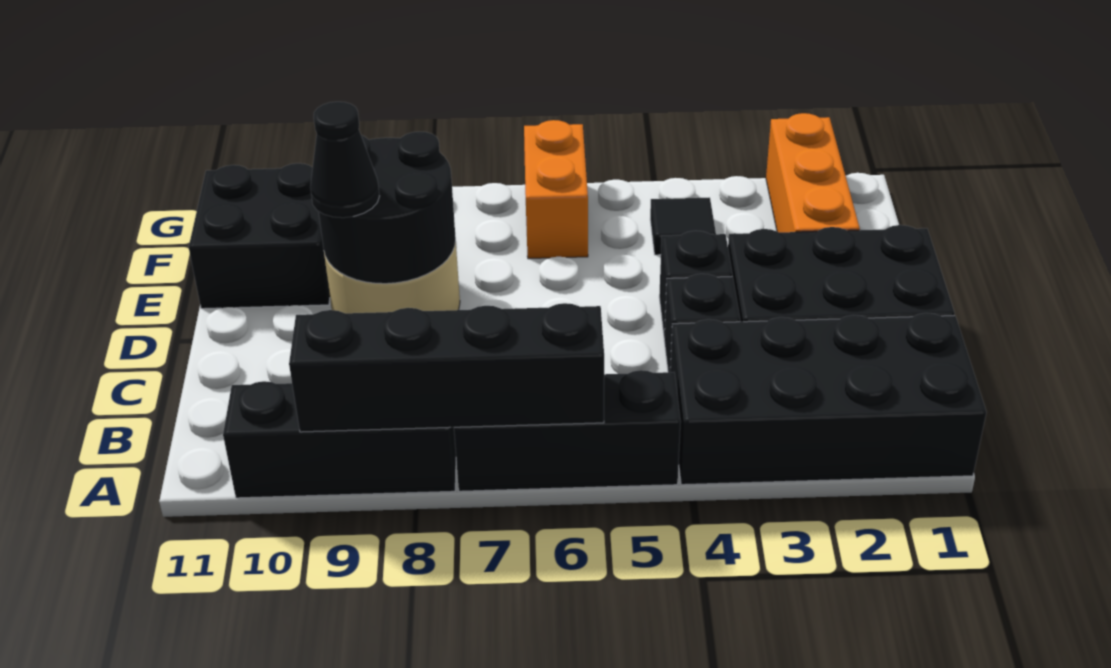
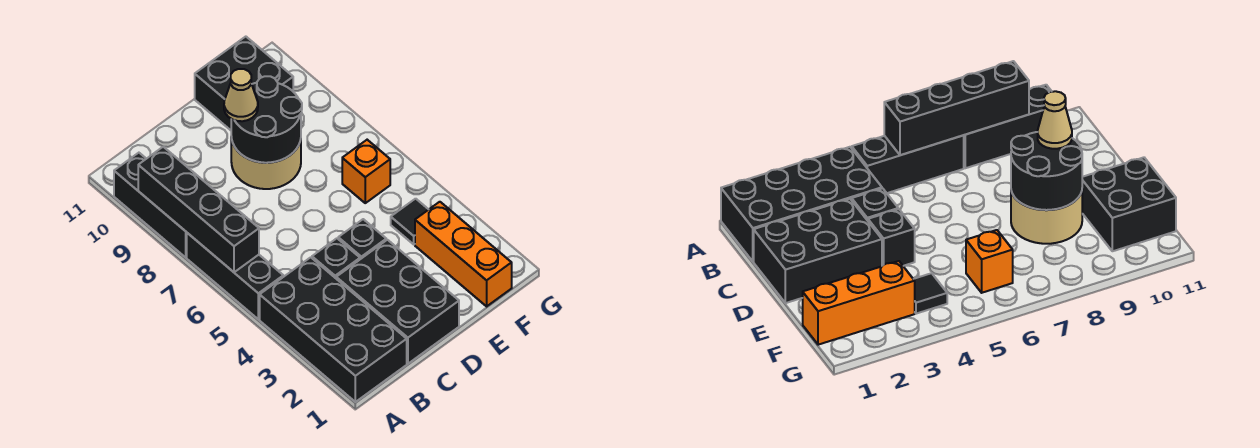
black cone D9 level 3 -> tan cone D9 level 3
orange brick E2:G2 level 1 -> orange brick F1:F3 level 1
orange brick F6:G6 level 1 -> orange brick F6 level 1

